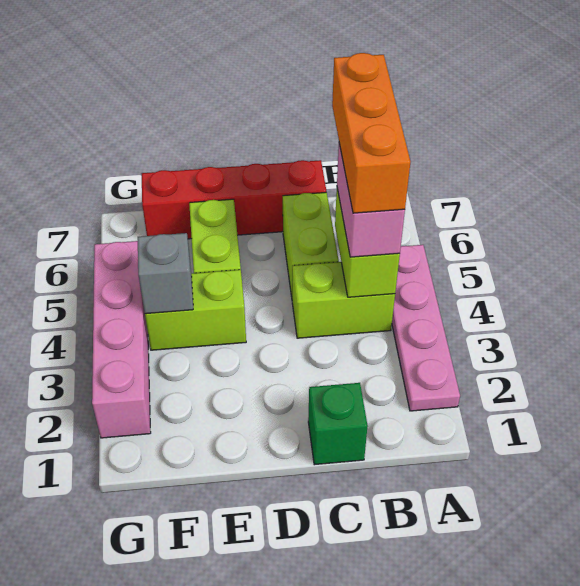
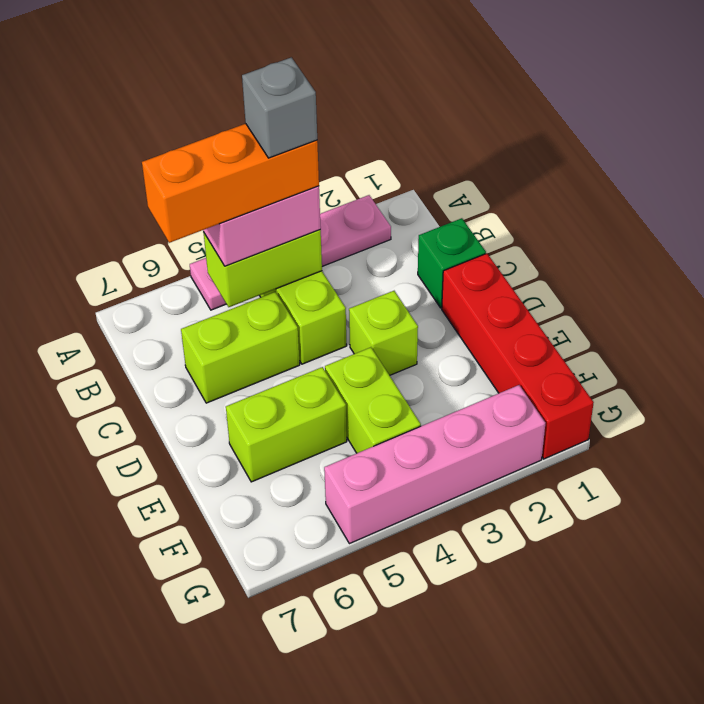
red brick C7:F7 level 1 -> red brick D1:G1 level 1
none -> lime brick D3 level 1
grey brick F4 level 2 -> grey brick B4 level 5

